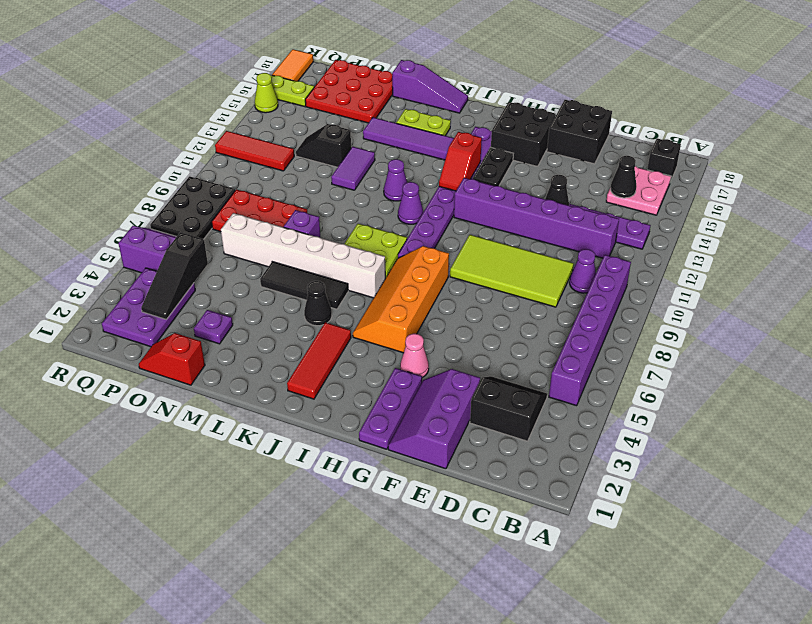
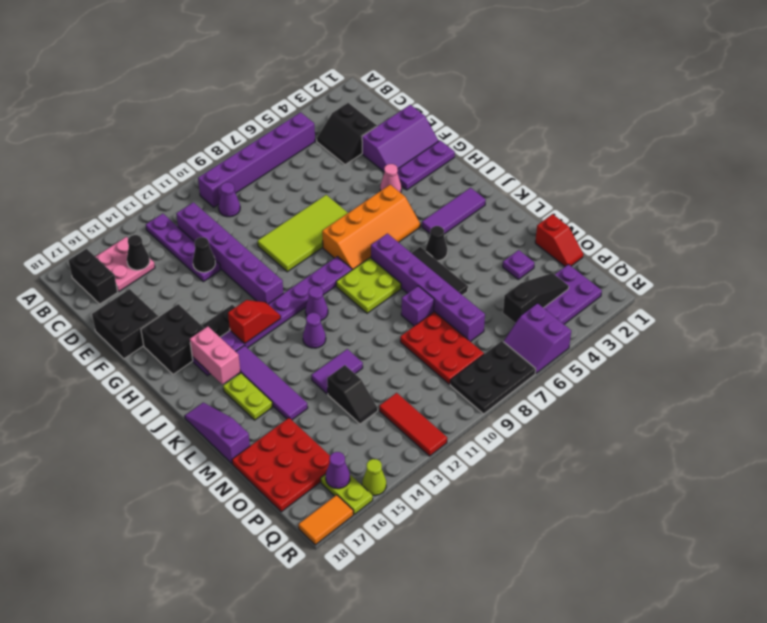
black brick B17 level 1 -> black brick B17:C17 level 1
lime tile D9:G10 level 1 -> lime tile F7:G10 level 1
none -> pink brick I16:J16 level 2
red tile J2:J4 level 1 -> purple tile J2:J4 level 1
white brick J7:O7 level 1 -> purple brick J7:O7 level 1
none -> purple cone Q16 level 2

